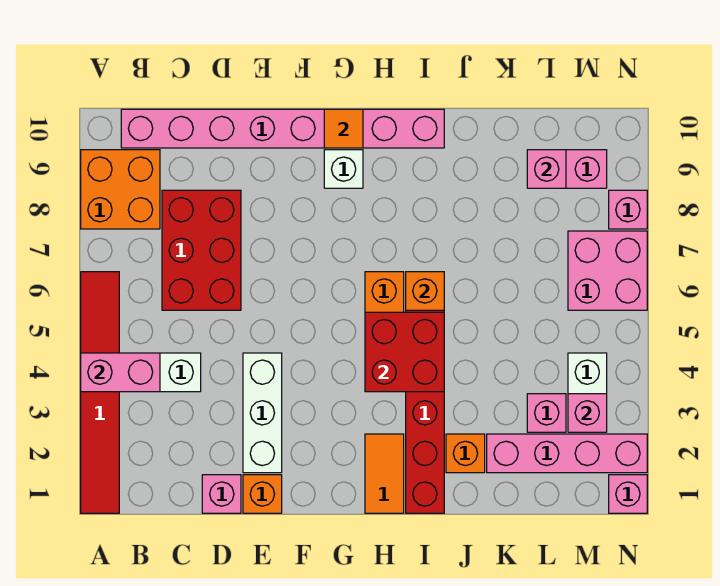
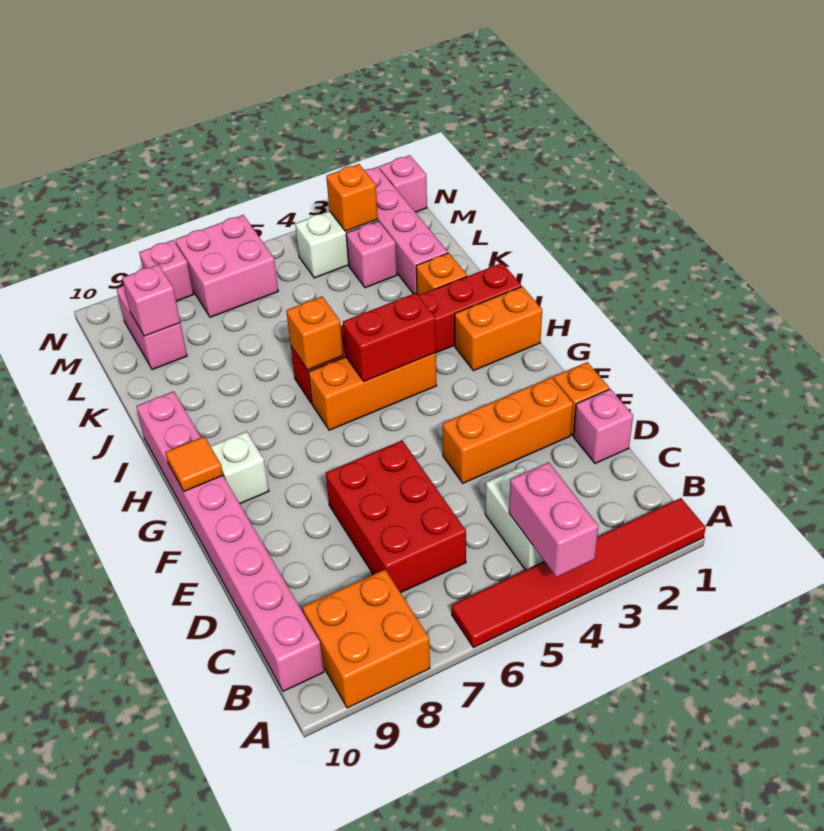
red brick C6:D8 level 1 -> red brick C6:E7 level 1
white brick E2:E4 level 1 -> orange brick E2:E4 level 1
orange tile H1:H2 level 1 -> orange brick H1:H2 level 1
red brick H4:I5 level 2 -> red brick H4:H5 level 2
pink brick M3 level 2 -> orange brick M3 level 2

